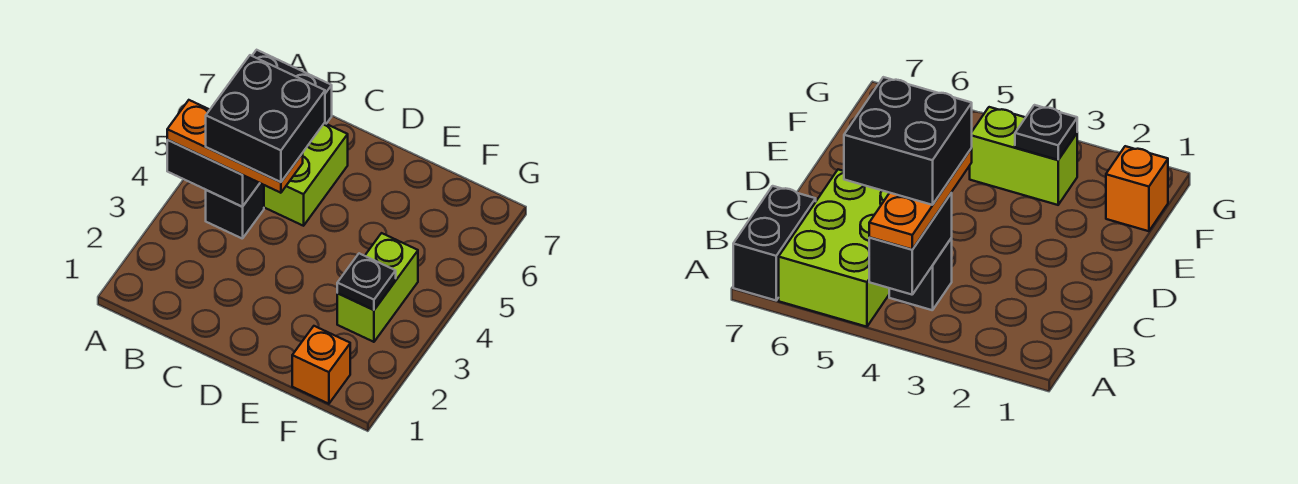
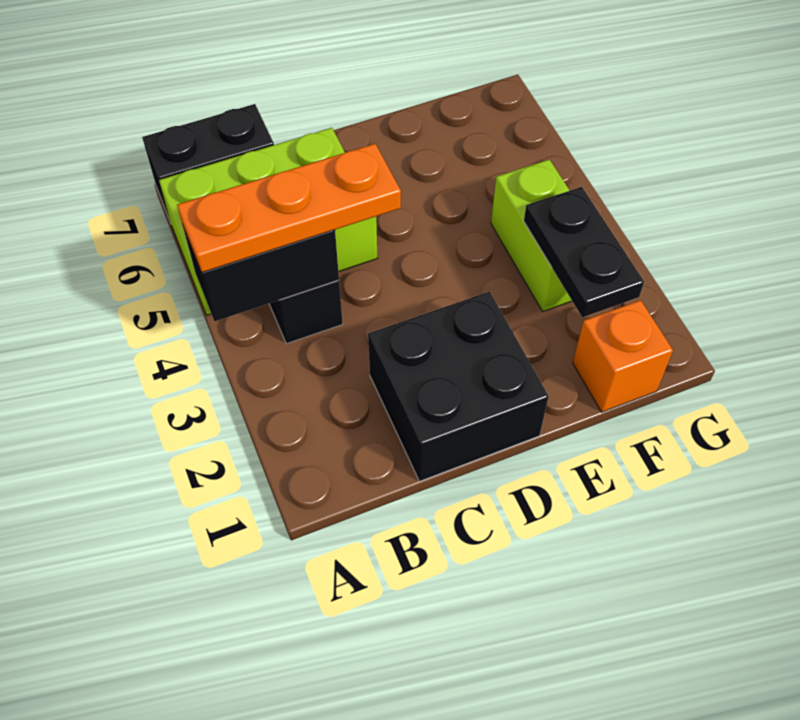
black brick B4:C5 level 4 -> black brick C1:D2 level 1
black plate F3 level 2 -> black plate F2:F3 level 2

